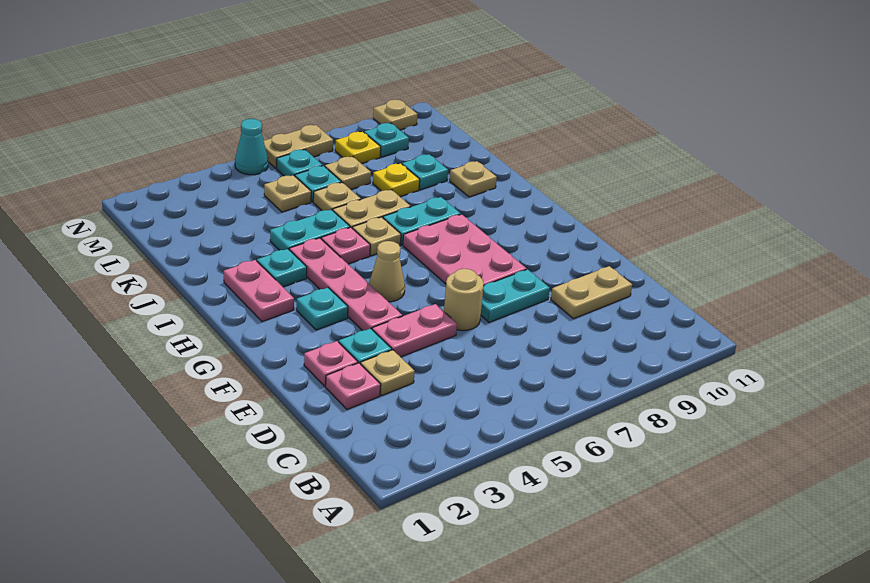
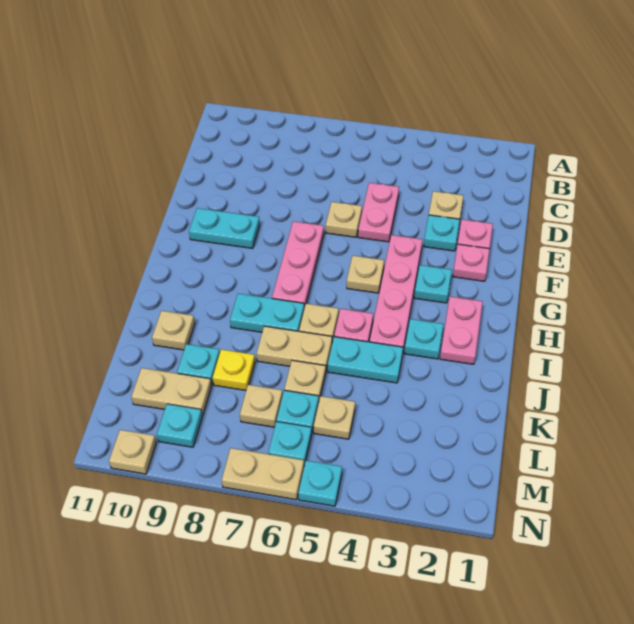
pink plate D2 level 1 -> pink plate F2 level 1
tan plate D9:D10 level 1 -> tan plate L9:L10 level 1
pink plate E4:E5 level 1 -> pink plate D5:E5 level 1
tan round brick E6 level 1 -> tan plate E6 level 1
cyan plate E7:E8 level 1 -> cyan plate F9:F10 level 1
pink plate F7:H8 level 1 -> pink plate F7:H7 level 1
tan cone G5 level 1 -> tan plate G5 level 1
yellow plate M8 level 1 -> none
cyan cone N5 level 1 -> cyan plate N5 level 1

